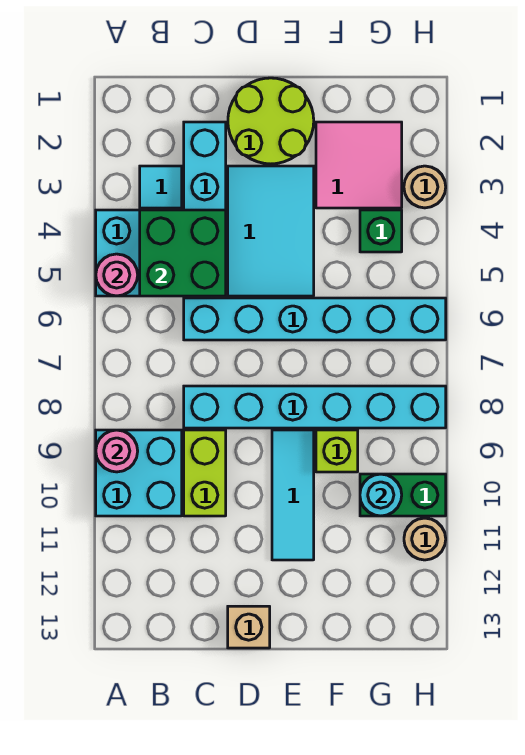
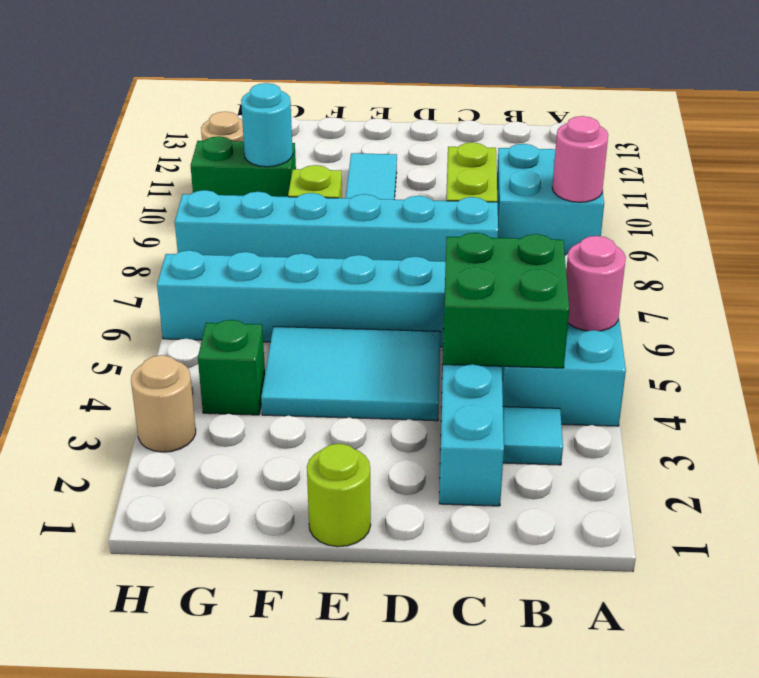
lime round brick D1:E2 level 1 -> lime round brick E1 level 1
cyan tile D3:E5 level 1 -> cyan tile D4:F5 level 1
tan brick D13 level 1 -> none
pink tile F2:G3 level 1 -> none

